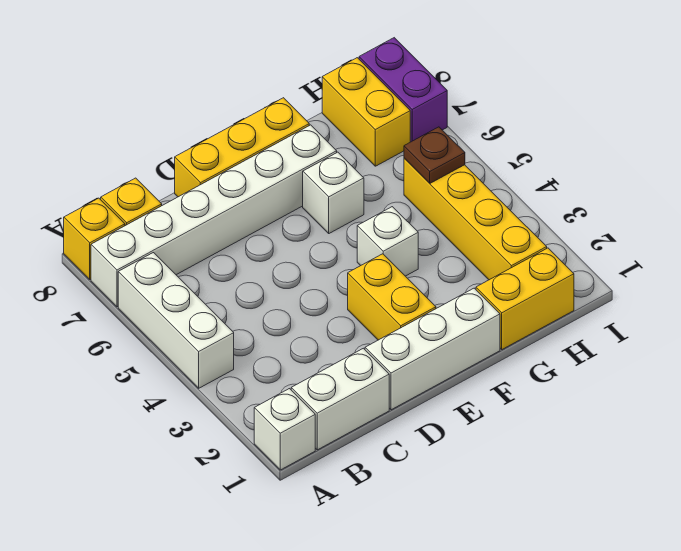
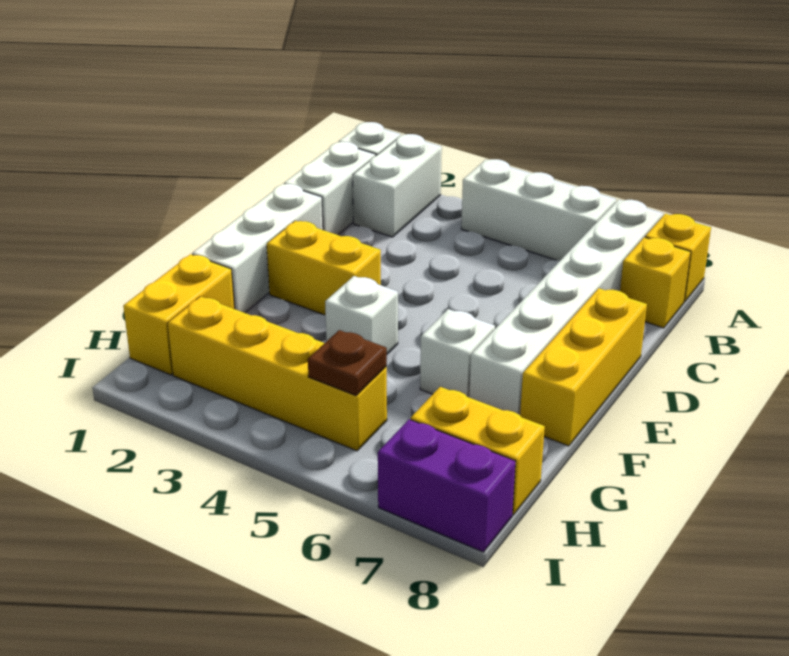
none -> white brick A2:B2 level 1

